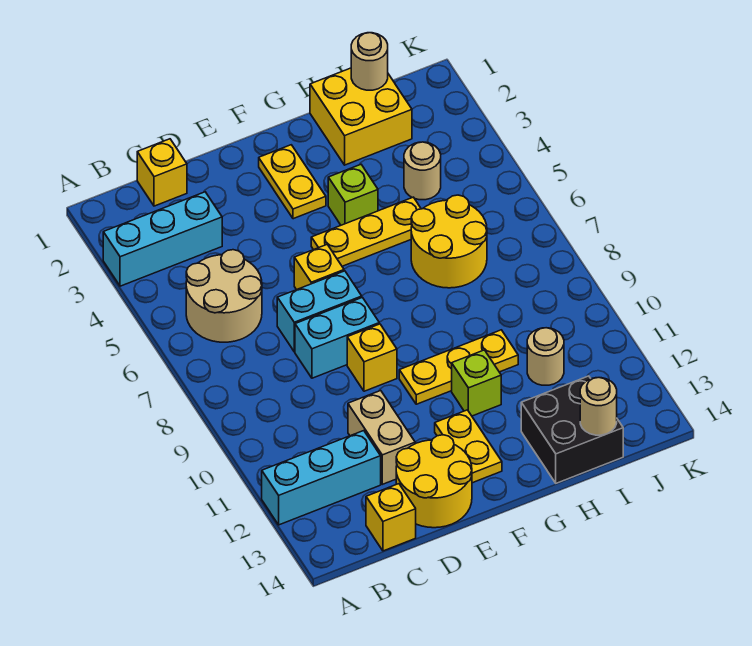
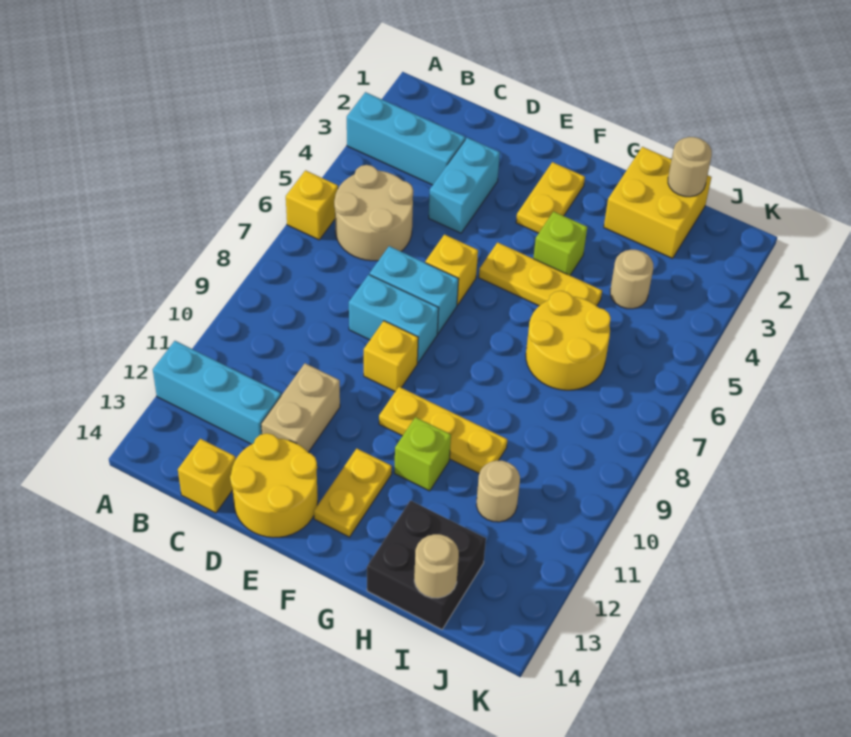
yellow brick C1 level 1 -> yellow brick A6 level 1
none -> cyan brick D3:D4 level 1

